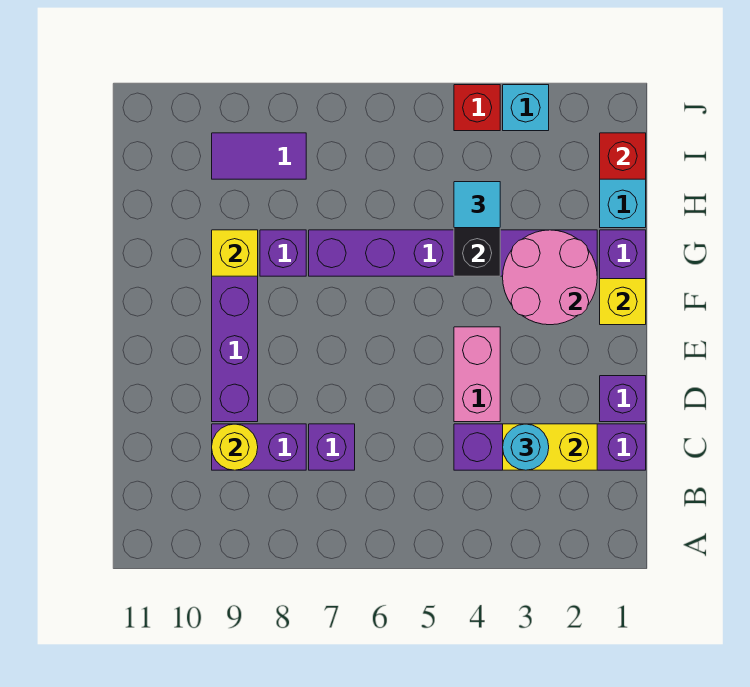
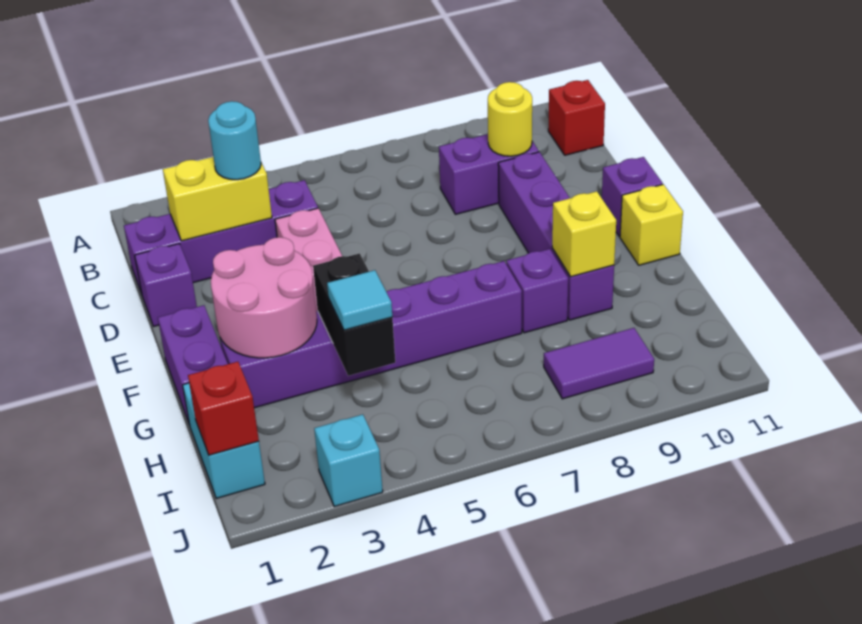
purple brick C7 level 1 -> purple brick E11 level 1
yellow brick F1 level 2 -> yellow brick F11 level 1
red brick J4 level 1 -> red brick B11 level 1

